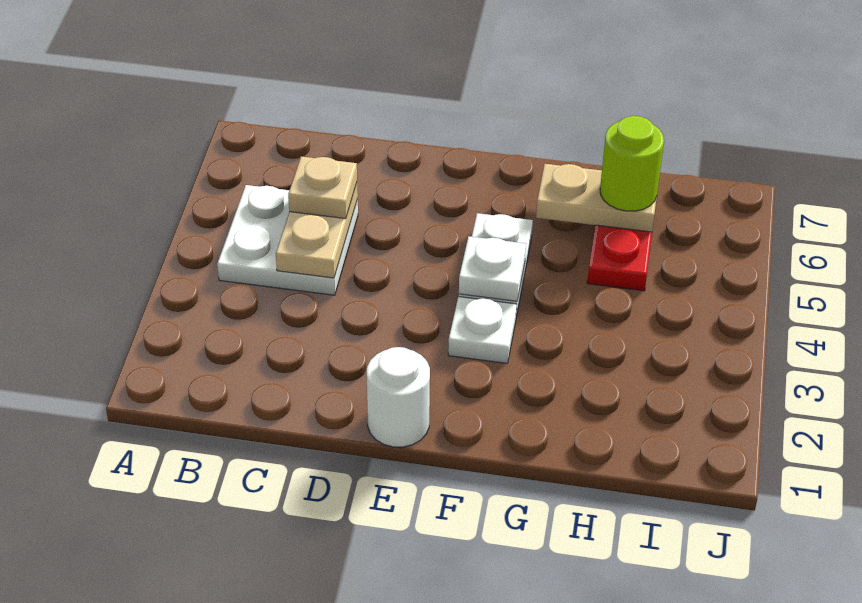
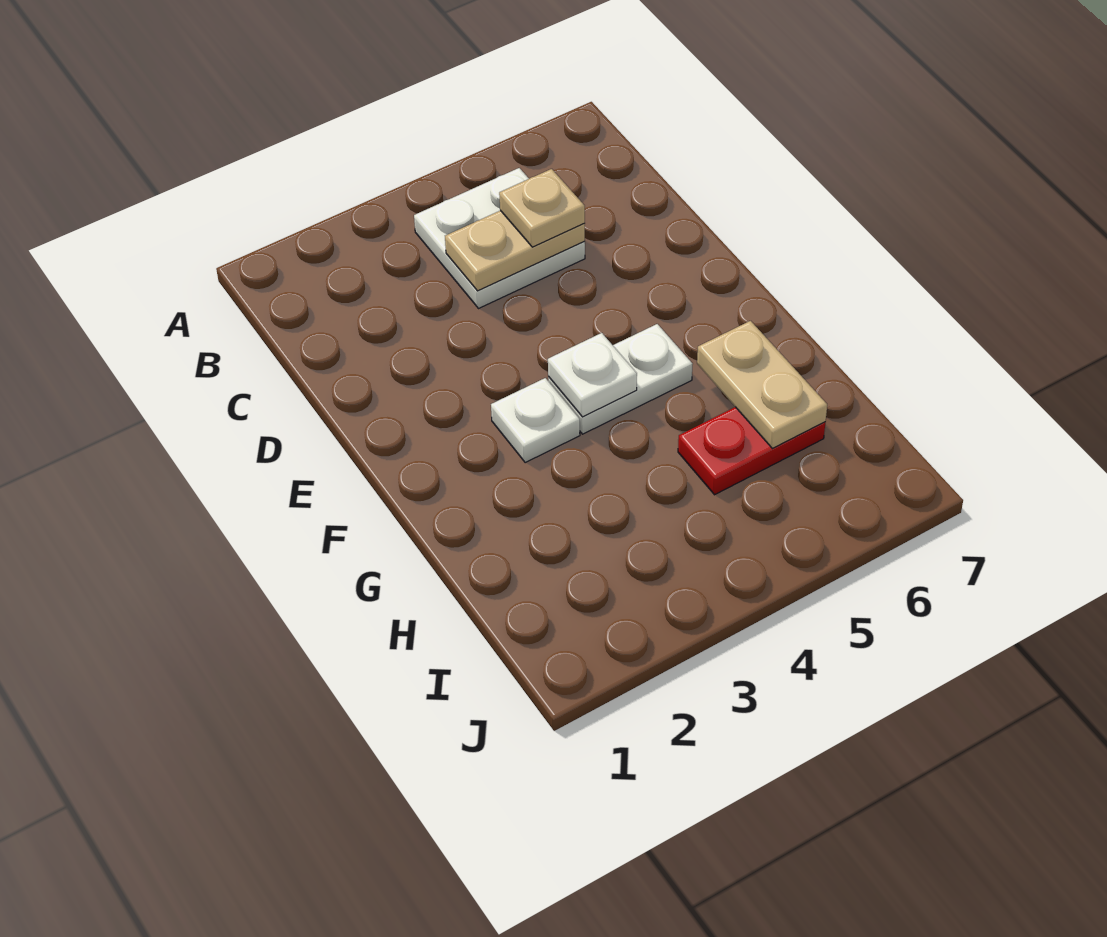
white round brick E1 level 1 -> none
lime round brick H6 level 3 -> none

